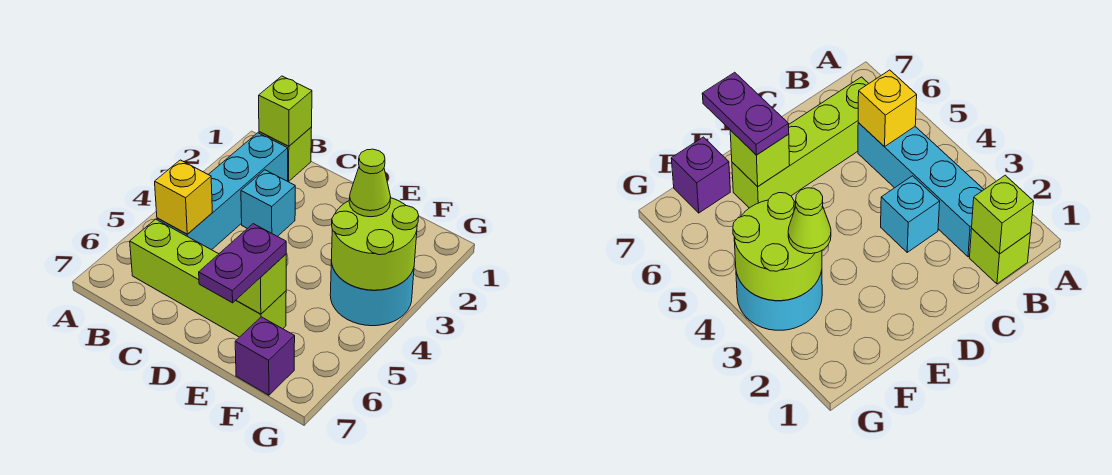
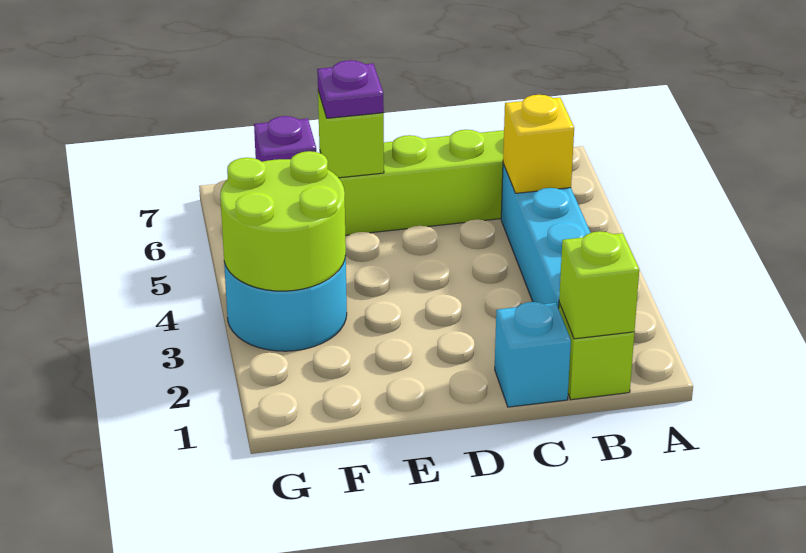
cyan brick C3 level 1 -> cyan brick C1 level 1
purple plate E6:E7 level 3 -> purple plate E6 level 3
lime cone F3 level 3 -> none

